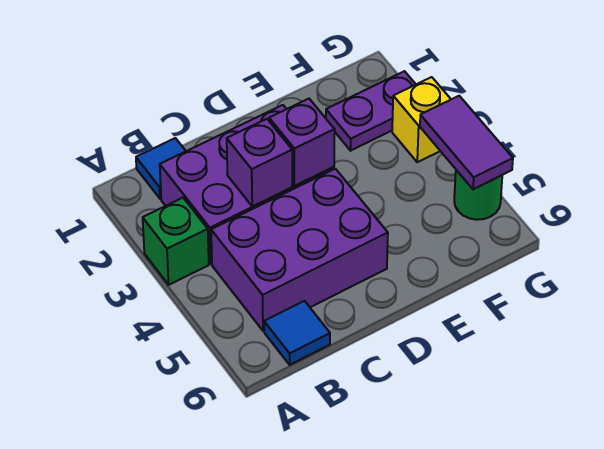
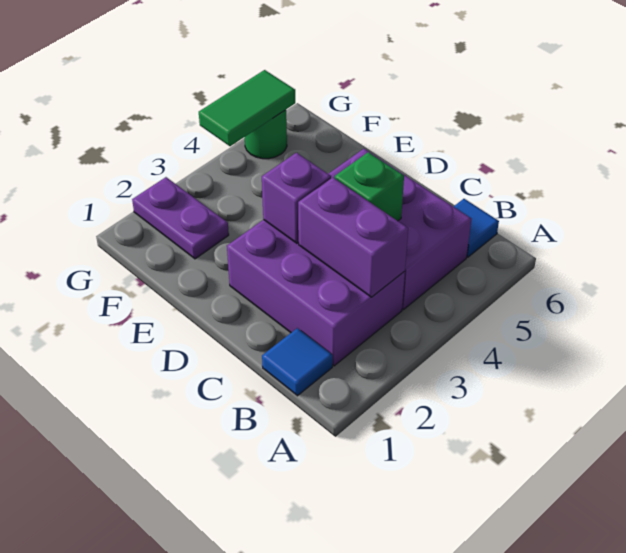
green brick A3 level 1 -> green brick C4 level 2
purple brick C3 level 2 -> purple brick B3:C3 level 2
yellow brick G3 level 1 -> none
purple tile G4:G5 level 2 -> green tile G4:G5 level 2

